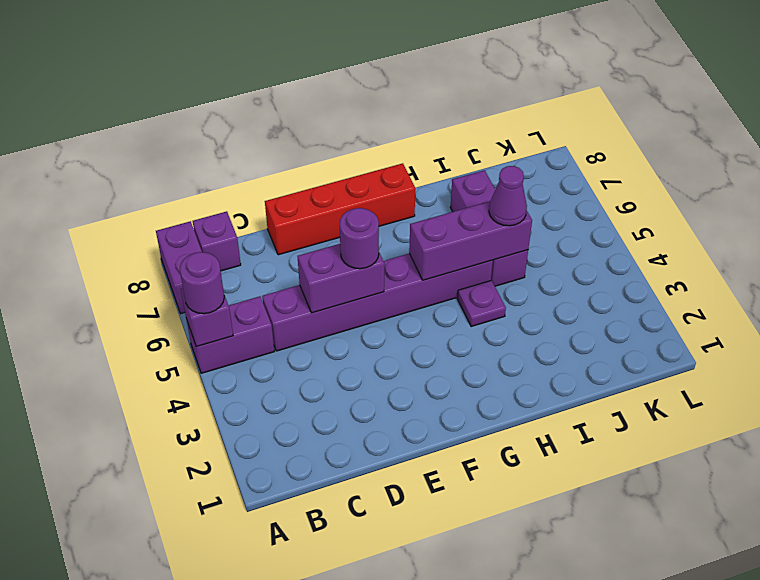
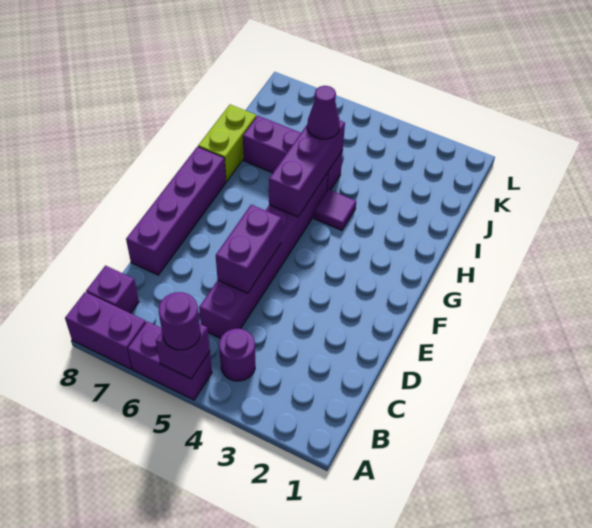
purple brick A5:B5 level 1 -> purple brick A5:A6 level 1
red brick D8:G8 level 1 -> purple brick D8:G8 level 1
purple round brick E5 level 3 -> purple round brick B4 level 1
purple plate H4 level 1 -> purple tile H4 level 1
none -> lime brick H8:I8 level 1

